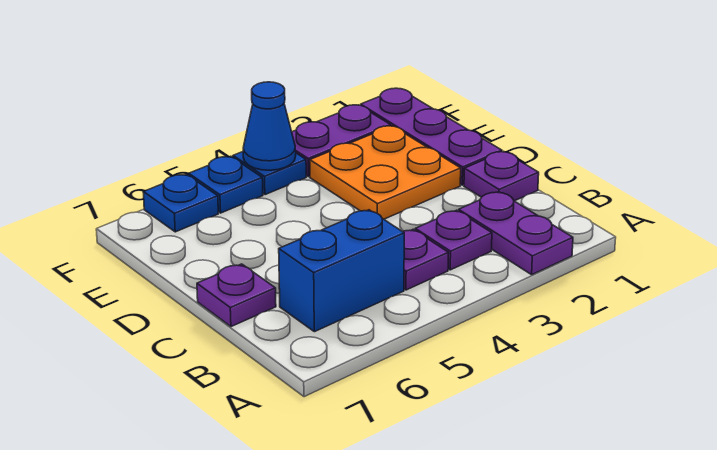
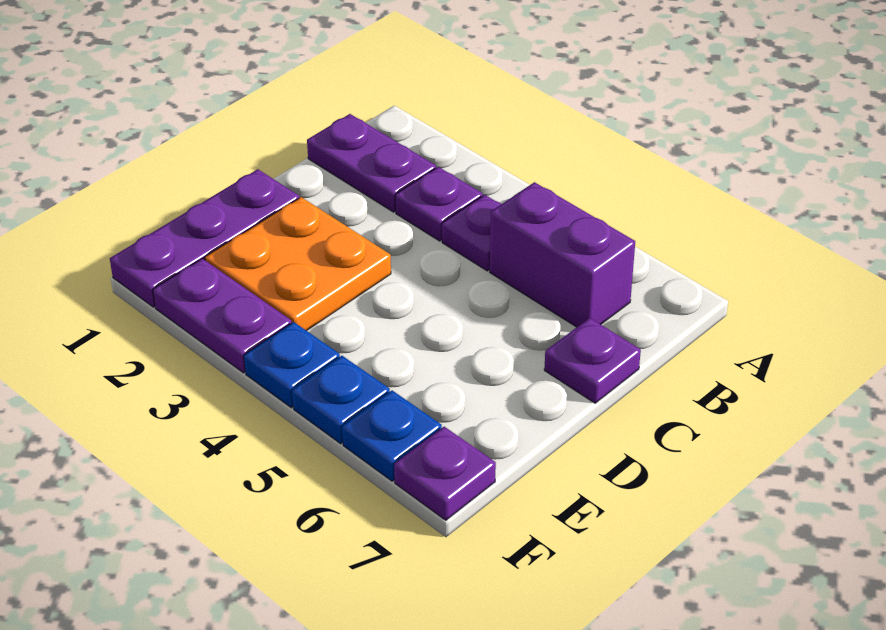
purple plate A2:B2 level 1 -> purple plate B1:B2 level 1
blue brick B5:B6 level 1 -> purple brick B5:B6 level 1
purple plate C1 level 1 -> purple plate F7 level 1
blue cone F4 level 2 -> none

